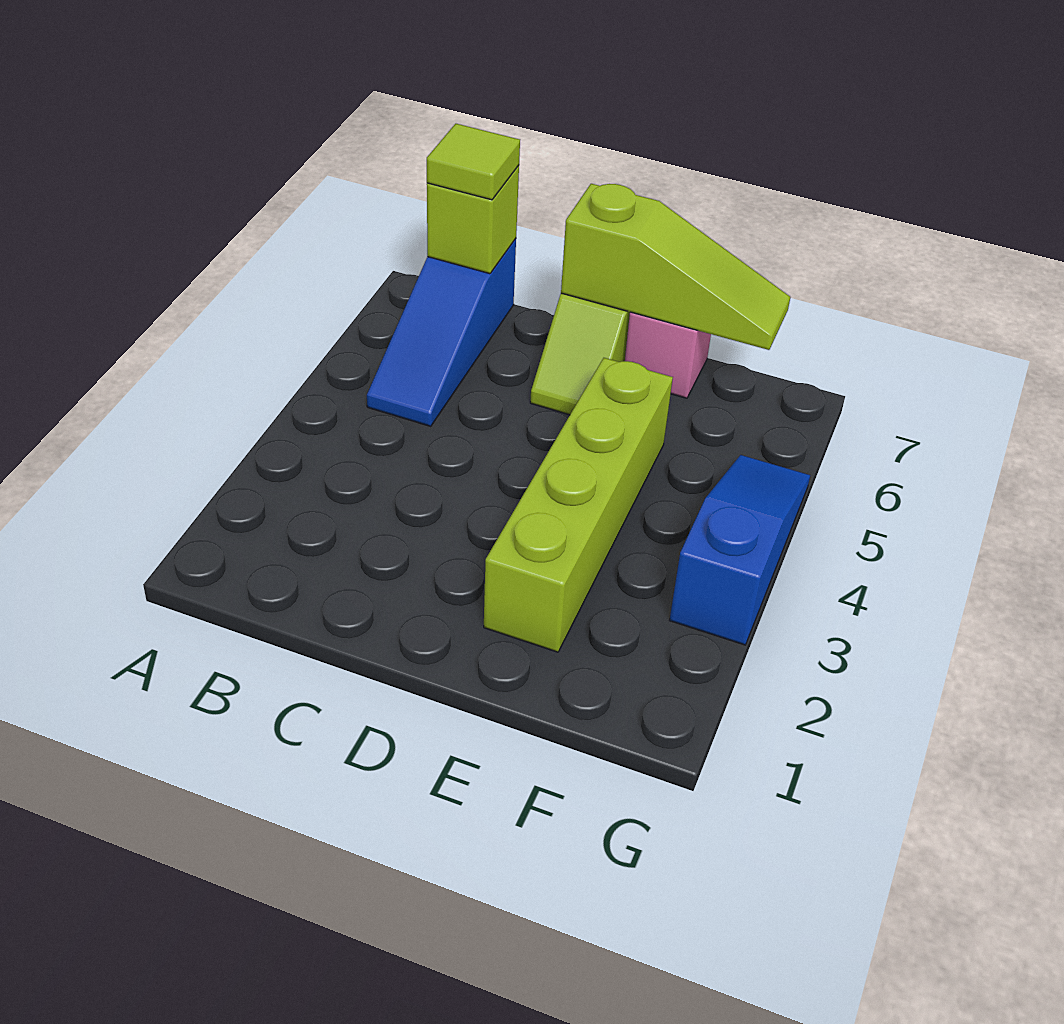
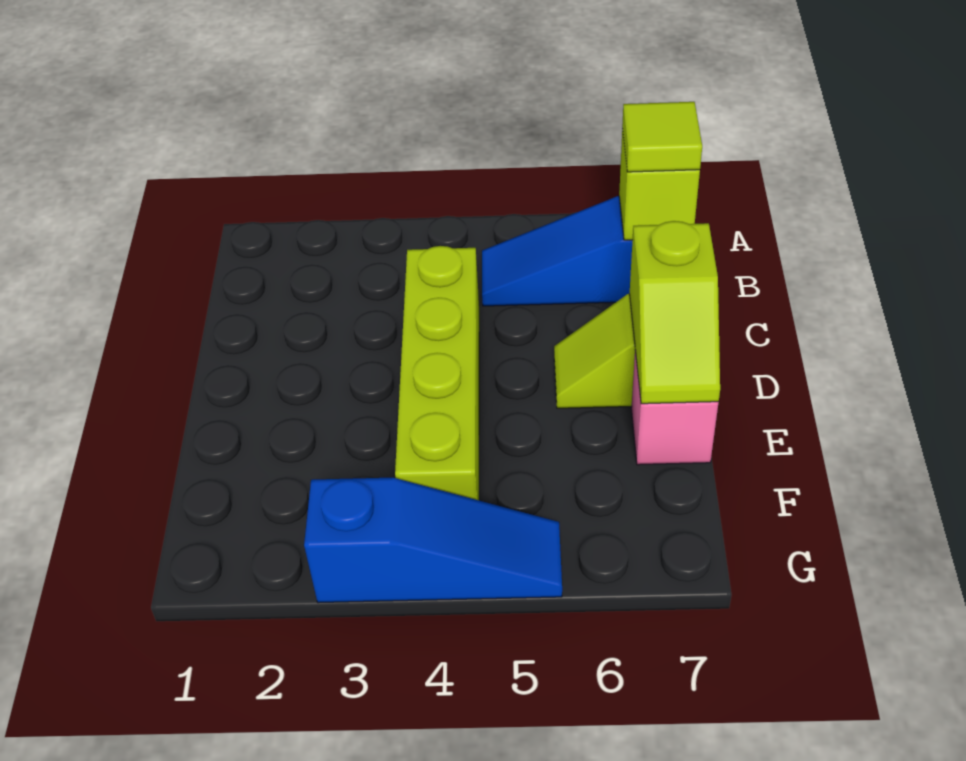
lime slope D7:F7 level 2 top D -> lime slope D7:E7 level 2 top D
lime brick E2:E5 level 1 -> lime brick C4:F4 level 1

